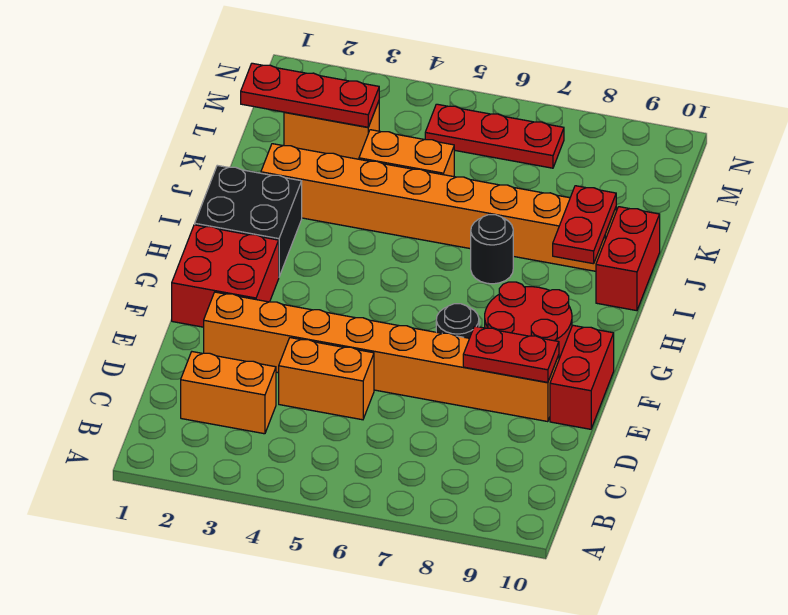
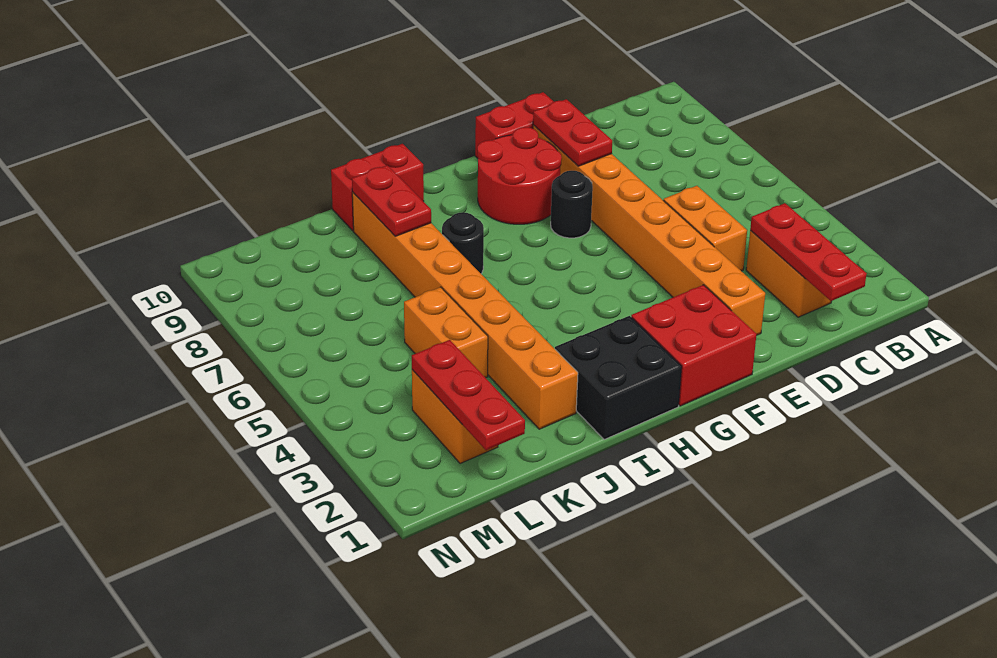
red plate I9:J9 level 2 -> red plate J8:J9 level 2
red plate M5:M7 level 1 -> red plate C1:C3 level 2

